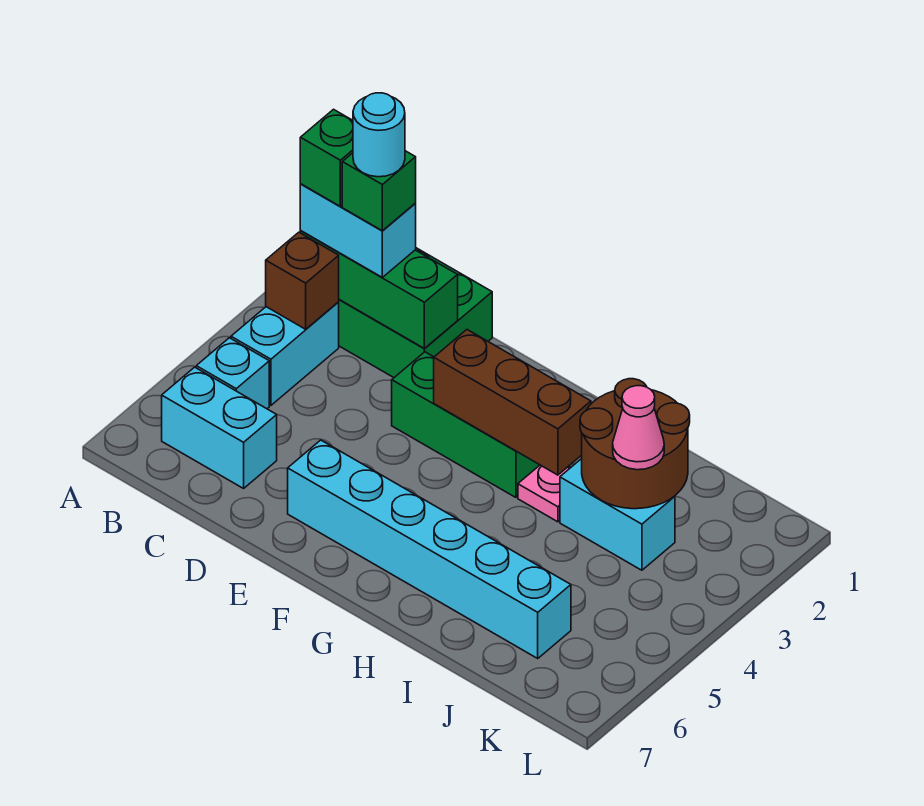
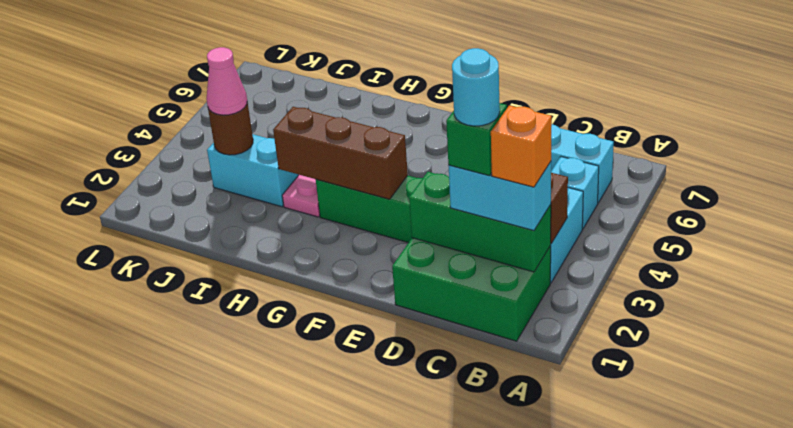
green brick B2 level 4 -> orange brick B2 level 4
cyan brick E6:J6 level 1 -> none
brown round brick I2:J3 level 2 -> brown round brick J3 level 2

